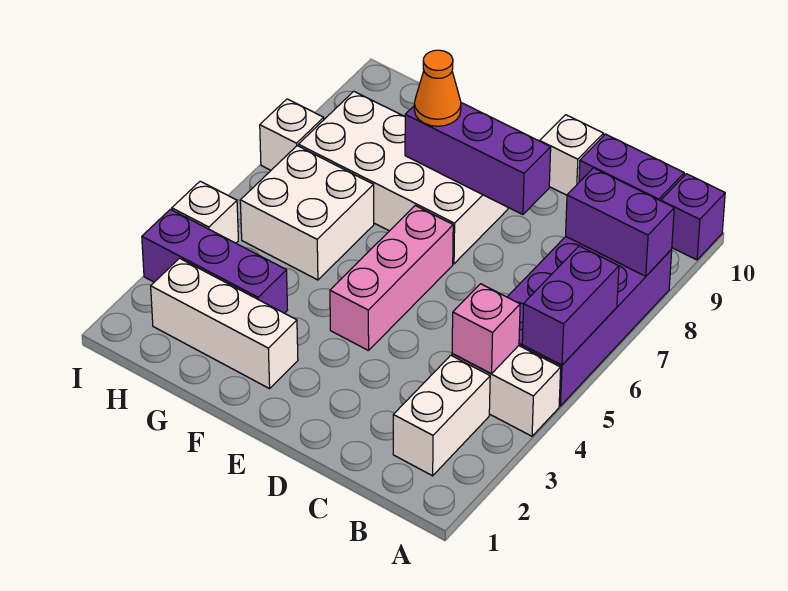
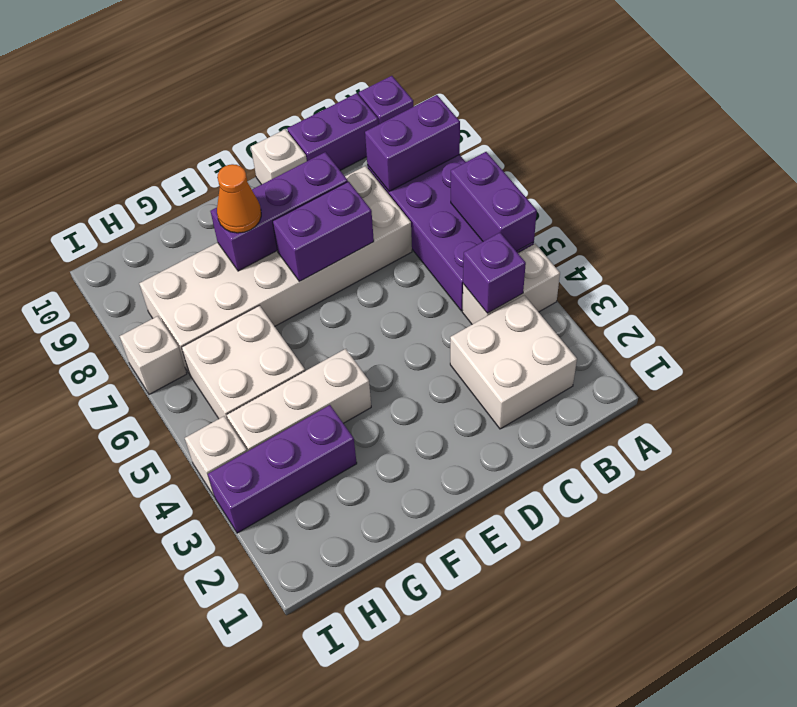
white brick B2:B3 level 1 -> white brick B2:C3 level 1
pink brick B4 level 2 -> purple brick B4 level 2
none -> purple brick D7:E7 level 2
pink brick E4:E6 level 1 -> none
white brick E7:H8 level 1 -> white brick C7:H8 level 1
white brick F2:H2 level 1 -> white brick F4:H4 level 1

